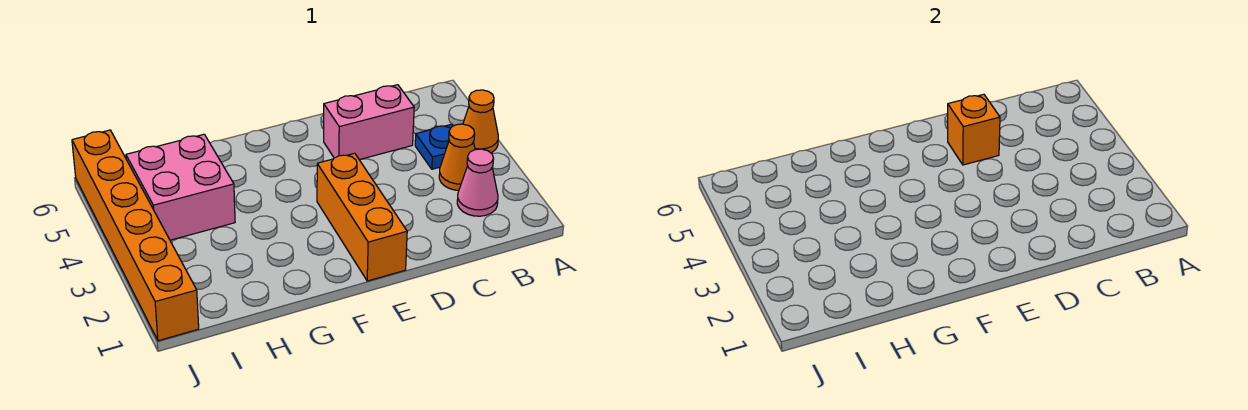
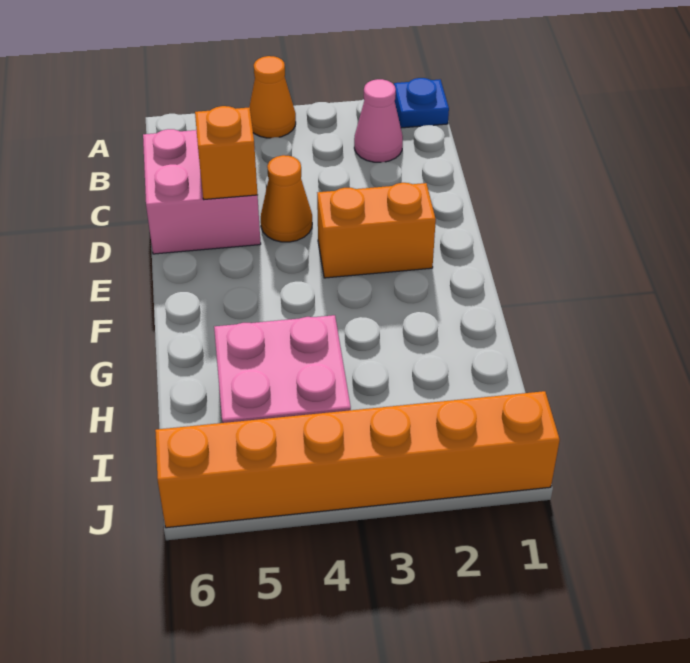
orange cone B3 level 1 -> orange cone D4 level 1
blue plate B4 level 1 -> blue plate A1 level 1
pink brick C5:D5 level 1 -> pink brick C5:D6 level 1
orange brick E1:E3 level 1 -> orange brick E2:E3 level 1

